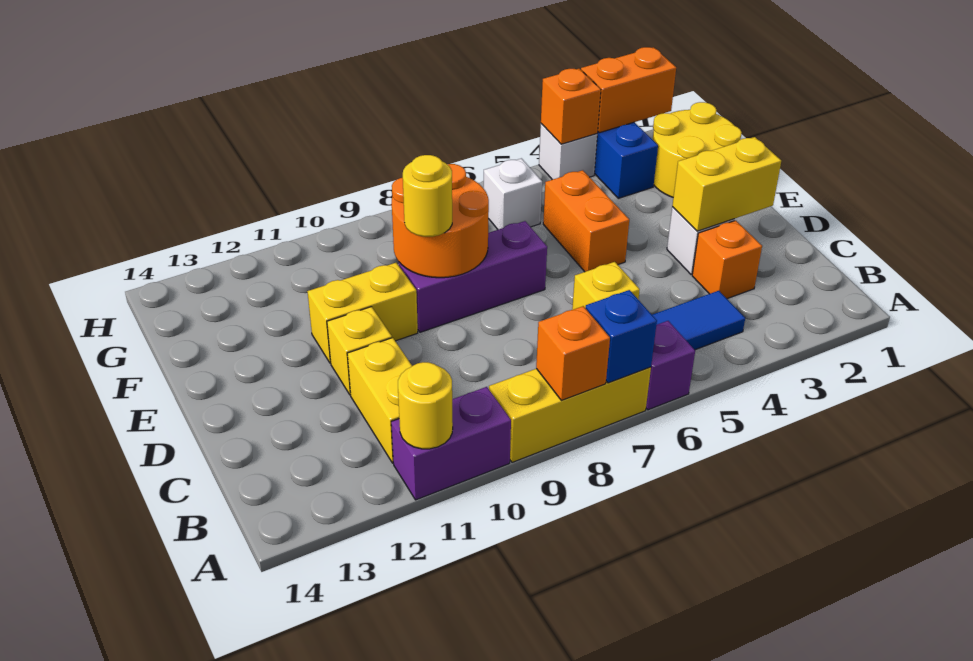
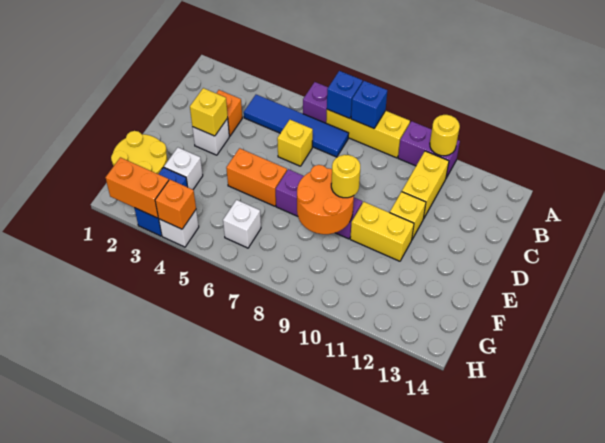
orange brick A8 level 2 -> blue brick A8 level 2
yellow brick D2:D3 level 2 -> yellow brick D3 level 2
orange brick E5:F5 level 1 -> orange brick E5:E6 level 1
none -> white brick F3 level 1

